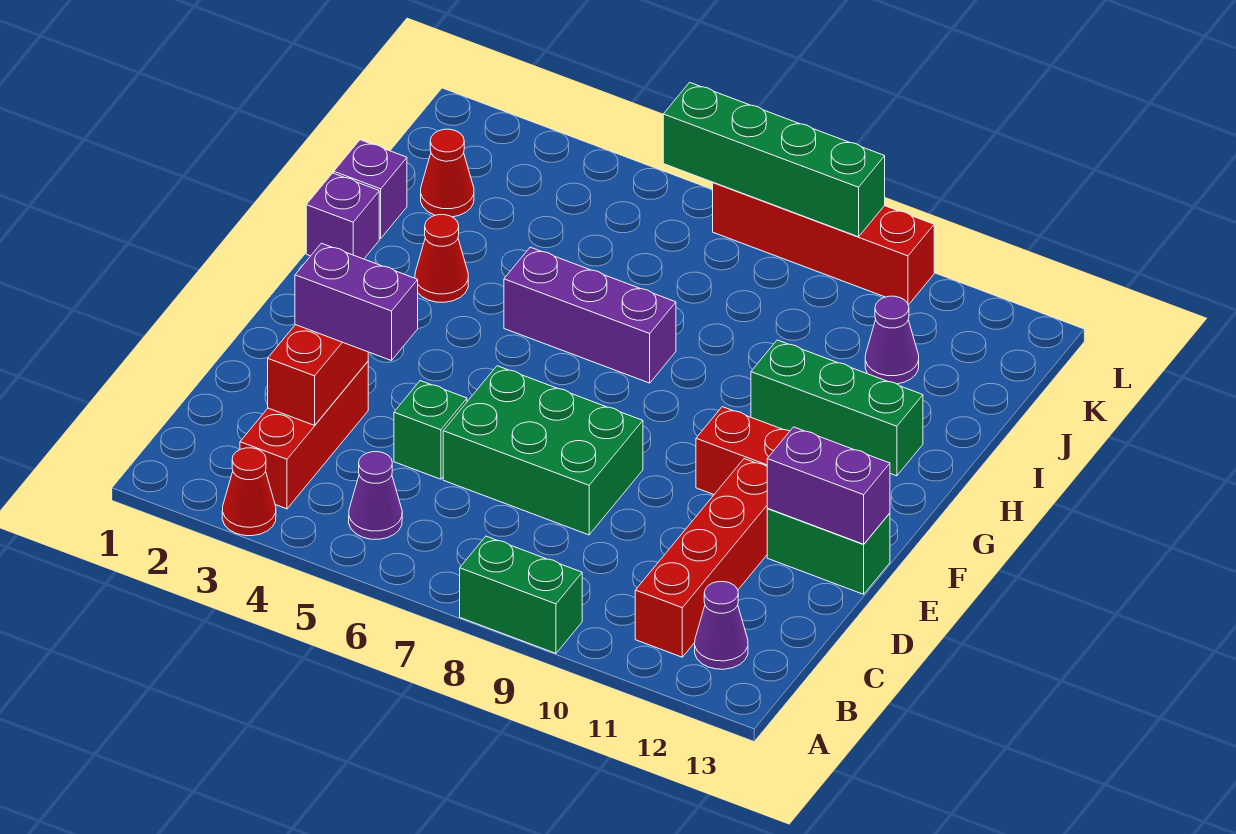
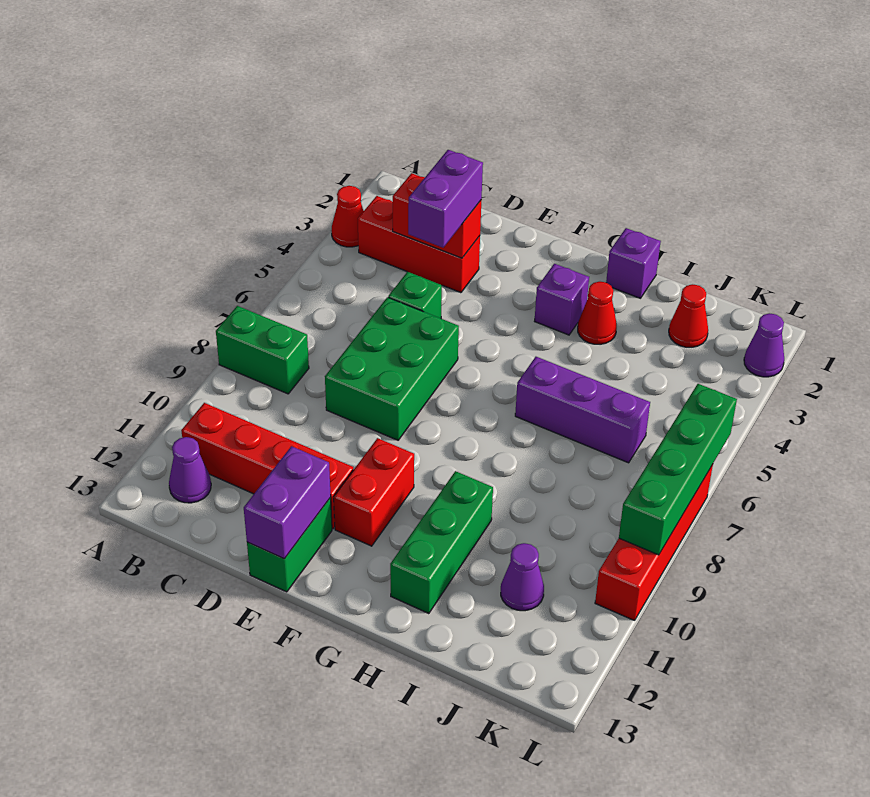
green brick A8:A9 level 1 -> green brick A8:B8 level 1
purple cone B5 level 1 -> purple cone L2 level 1
purple brick H5:H7 level 1 -> purple brick H6:J6 level 1
purple brick I1 level 1 -> purple brick G3 level 1

